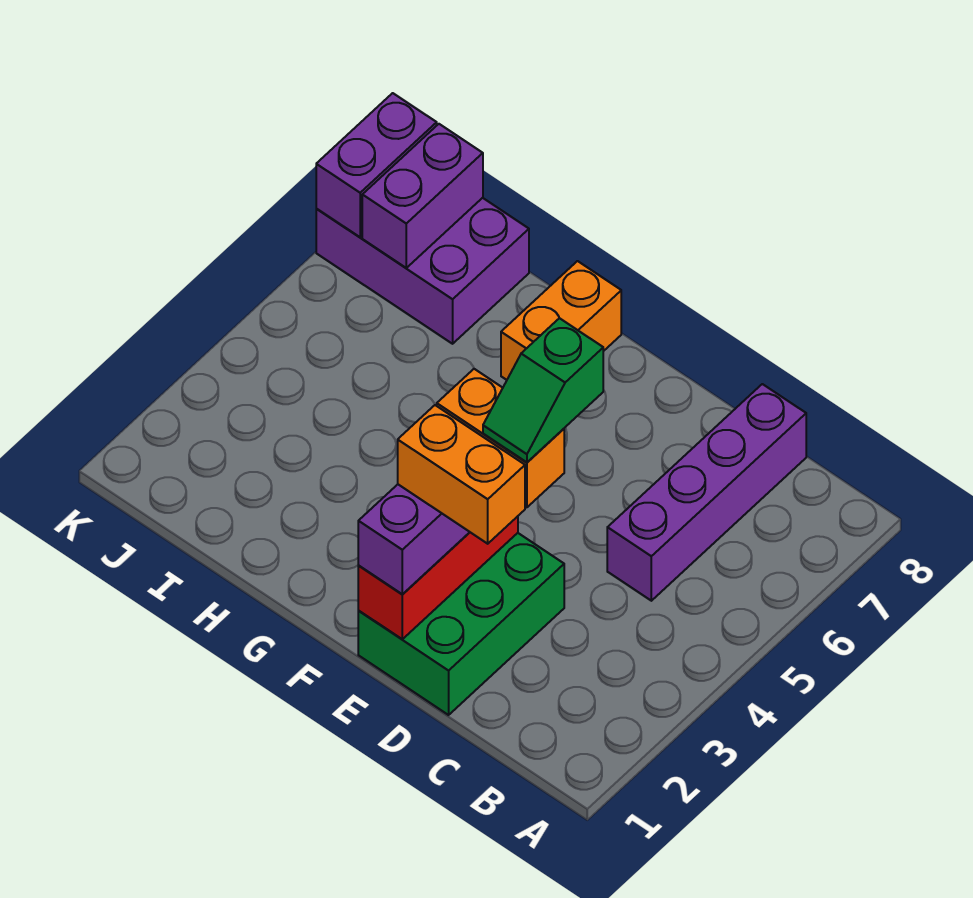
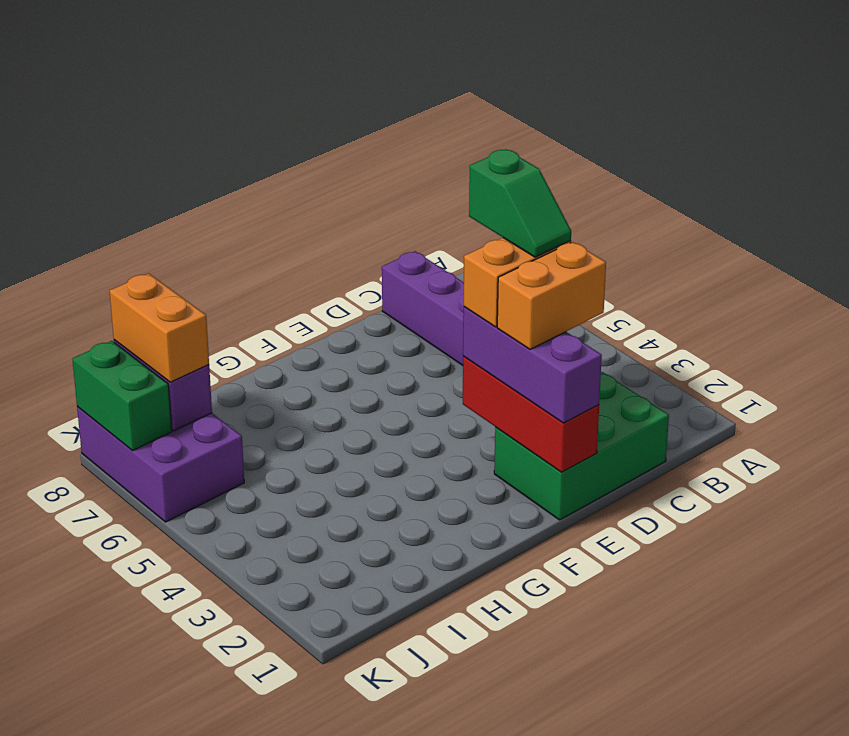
green brick D1:E3 level 1 -> green brick C1:E2 level 1
orange brick G7:G8 level 1 -> orange brick J7:J8 level 3
purple brick I7:K8 level 1 -> purple brick J6:K8 level 1
purple brick K7:K8 level 2 -> green brick K7:K8 level 2

